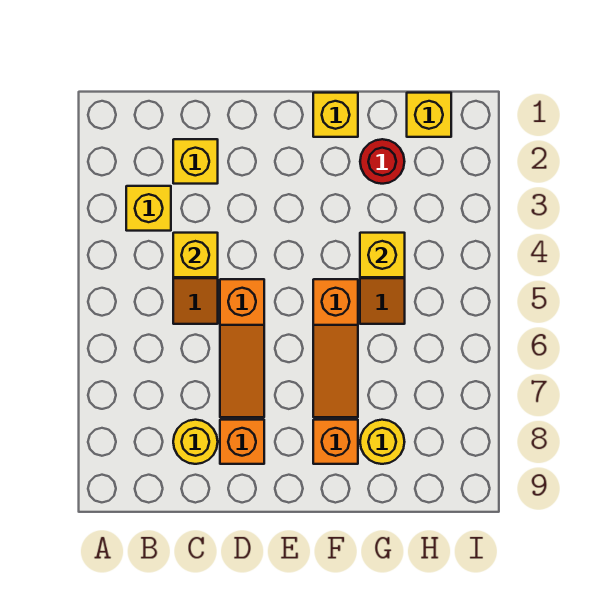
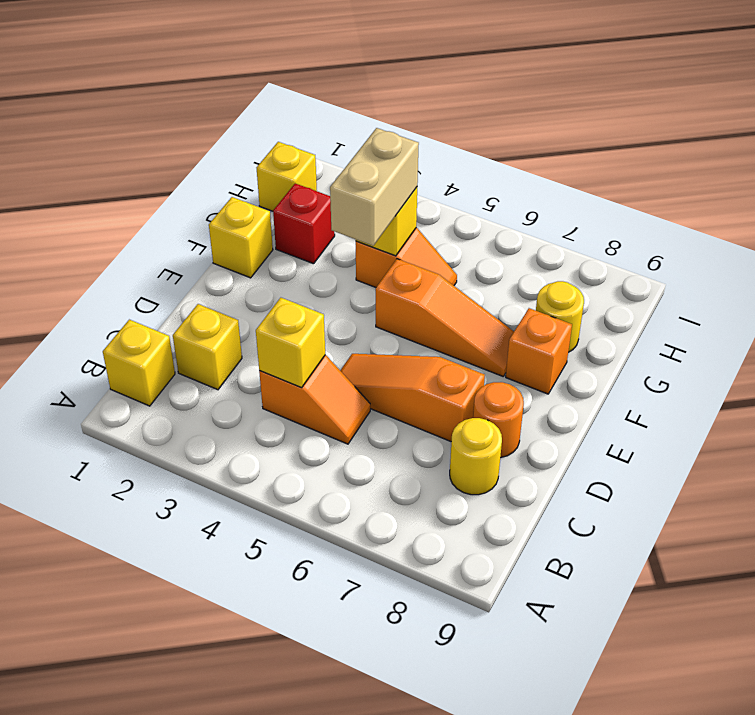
yellow brick B3 level 1 -> yellow brick B1 level 1
orange slope D5:D7 level 1 top 5 -> orange slope D5:D7 level 1 top 7
orange brick D8 level 1 -> orange round brick D8 level 1
none -> tan brick F4:G4 level 3
red round brick G2 level 1 -> red brick G2 level 1

